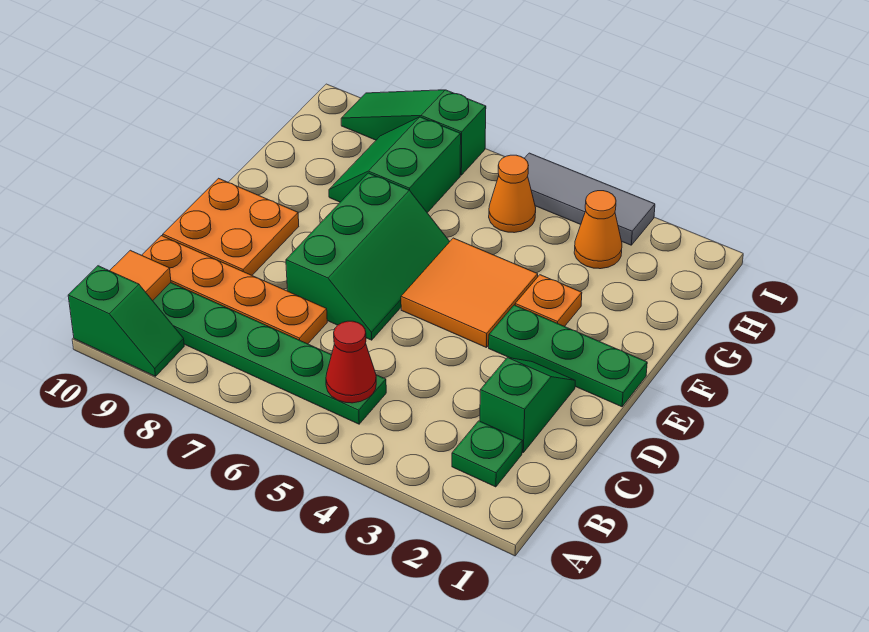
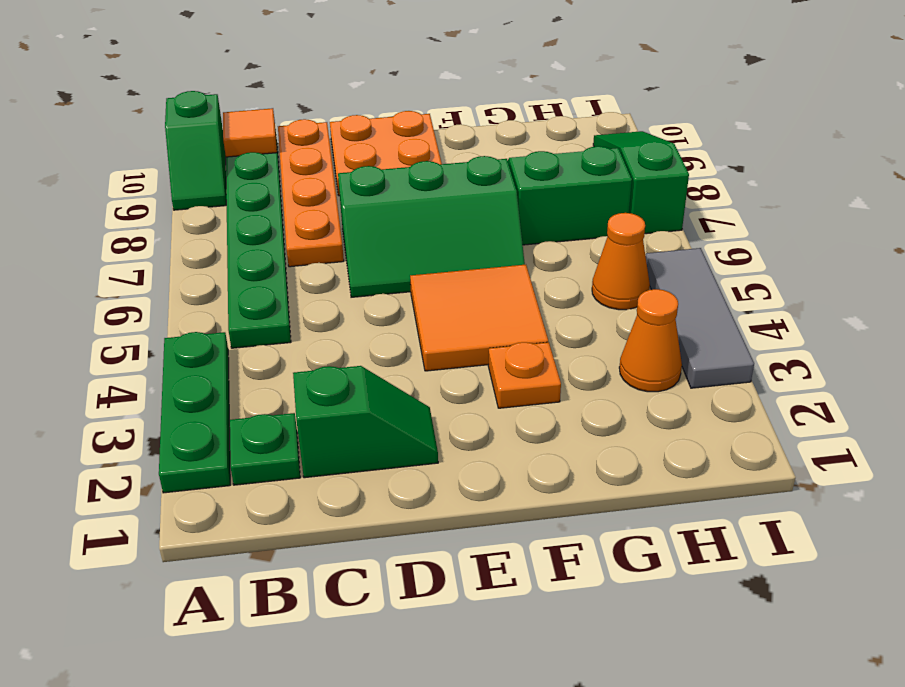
red cone B5 level 2 -> none
green plate E1:E3 level 1 -> green plate A2:A4 level 1

